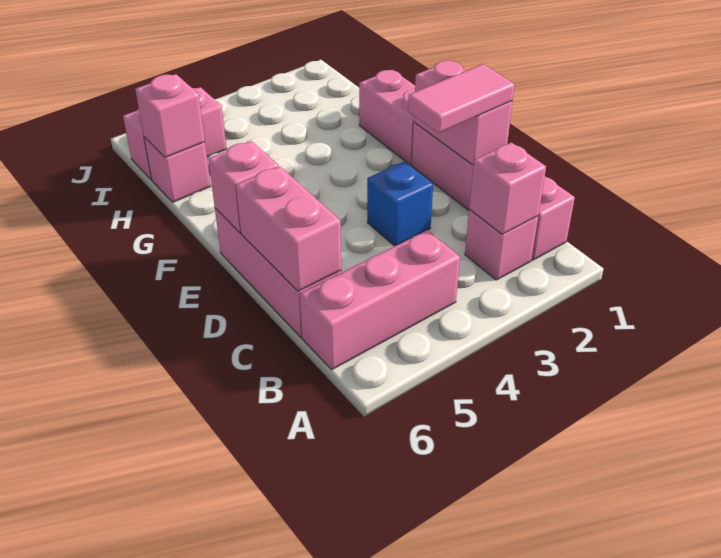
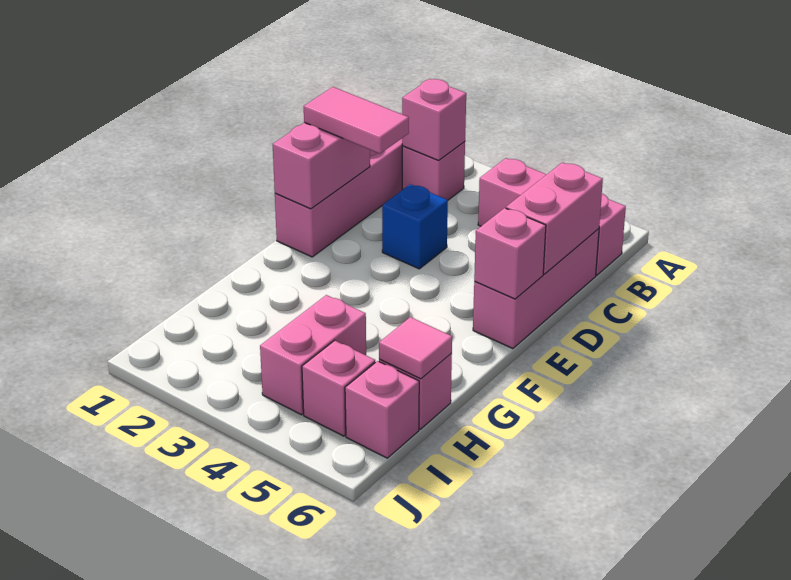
pink brick F1:G1 level 1 -> pink brick H4:I4 level 1
pink brick H6 level 2 -> pink tile H6 level 2

